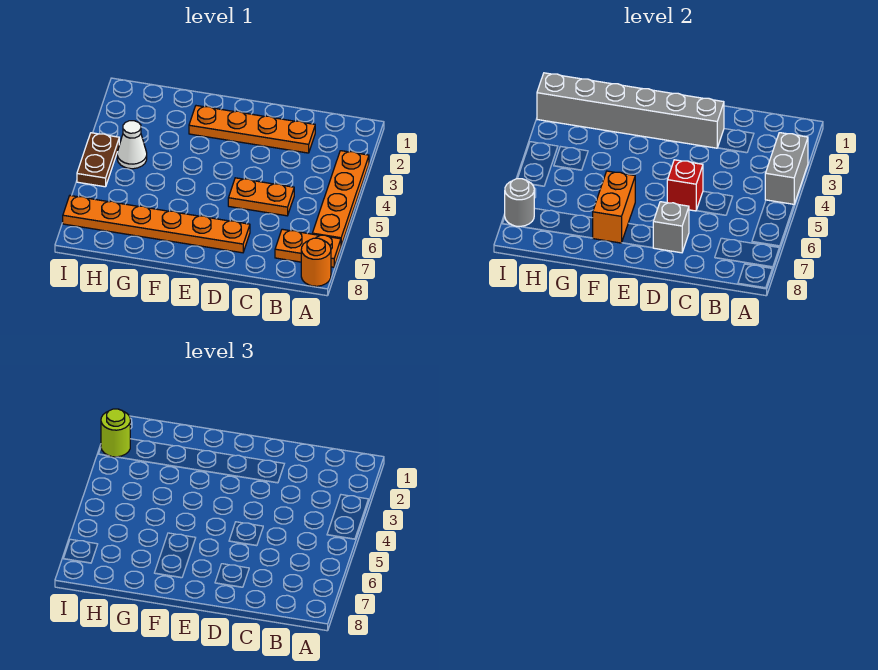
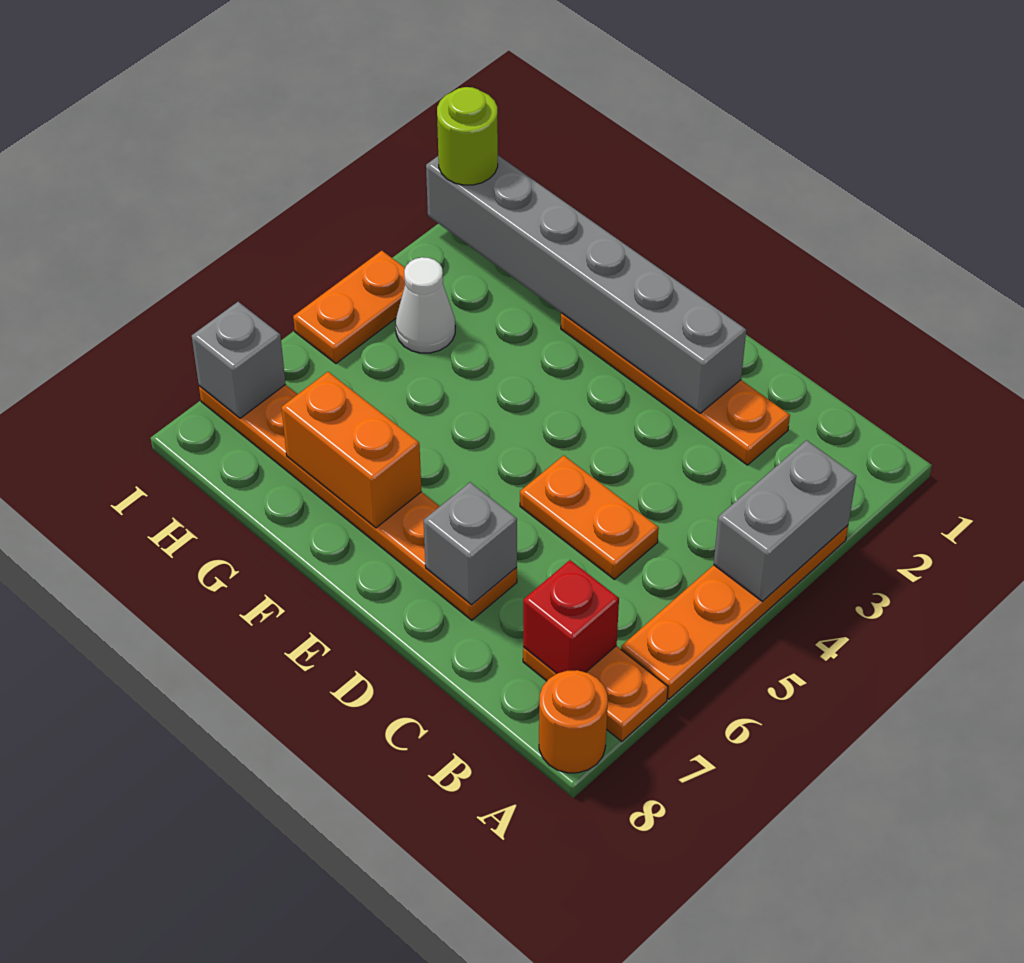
red brick D5 level 2 -> red brick B7 level 2
orange brick F6:F7 level 2 -> orange brick F7:G7 level 2
brown plate I4:I5 level 1 -> orange plate I4:I5 level 1
grey round brick I7 level 2 -> grey brick I7 level 2

